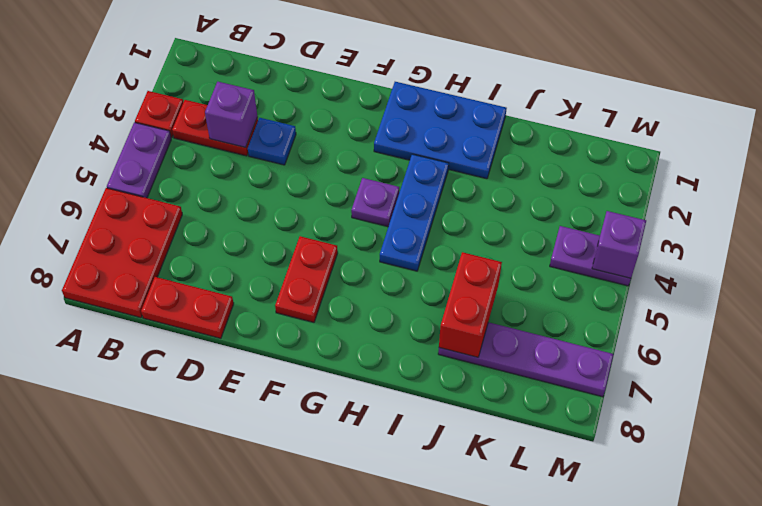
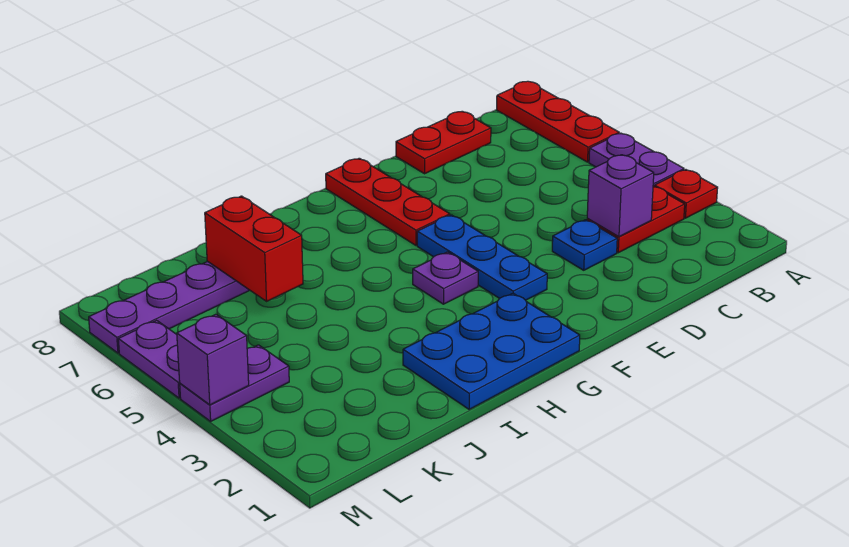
red plate A6:B8 level 1 -> red plate A6:A8 level 1
red plate F6:F7 level 1 -> red plate F6:F8 level 1
blue plate H3:H5 level 1 -> blue plate F3:F5 level 1
none -> purple plate M5:M6 level 1

